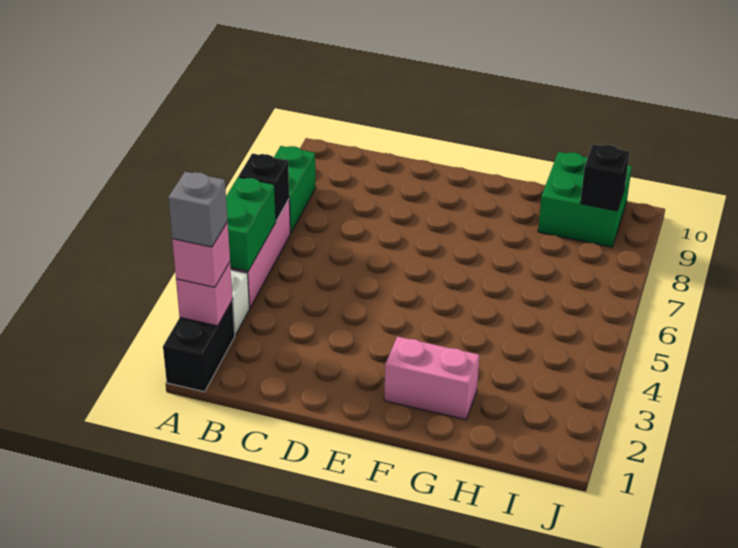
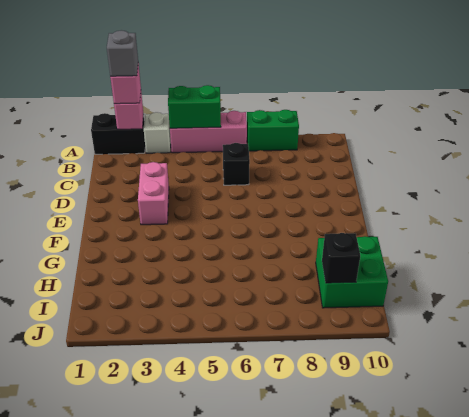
black brick A6 level 2 -> black brick C6 level 1
pink brick F2:G2 level 1 -> pink brick D3:E3 level 1

